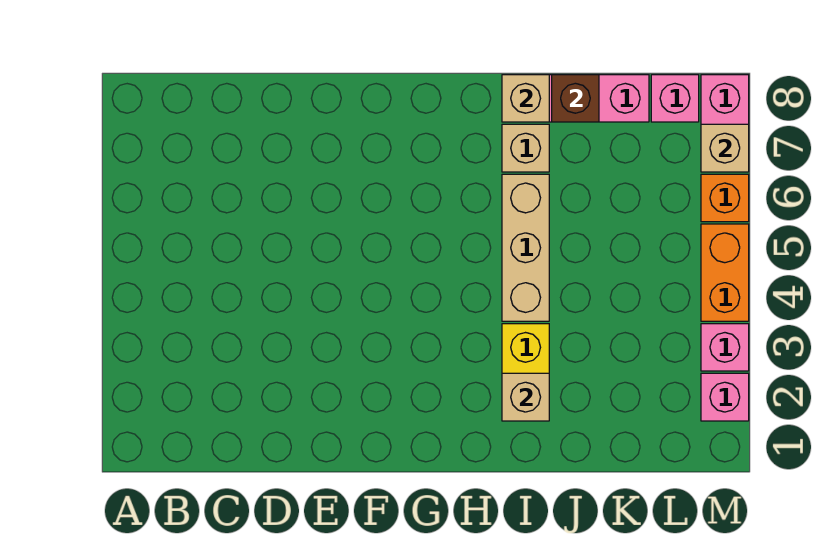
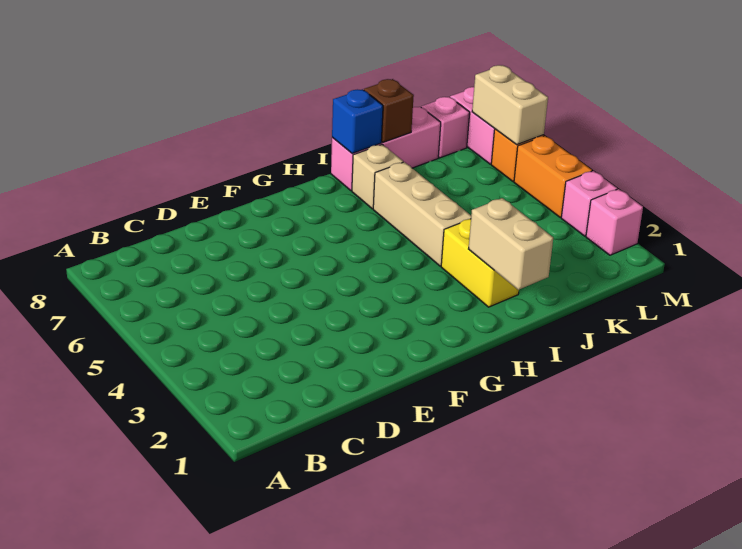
tan brick I2 level 2 -> tan brick I1:I2 level 2
tan brick I8 level 2 -> blue brick I8 level 2
tan brick M7 level 2 -> tan brick M6:M7 level 2

